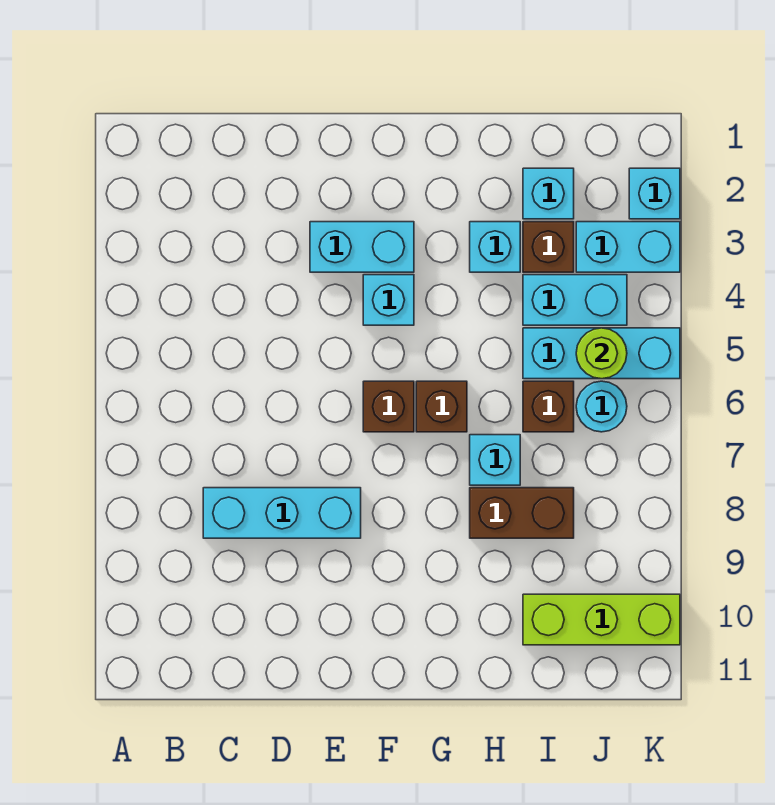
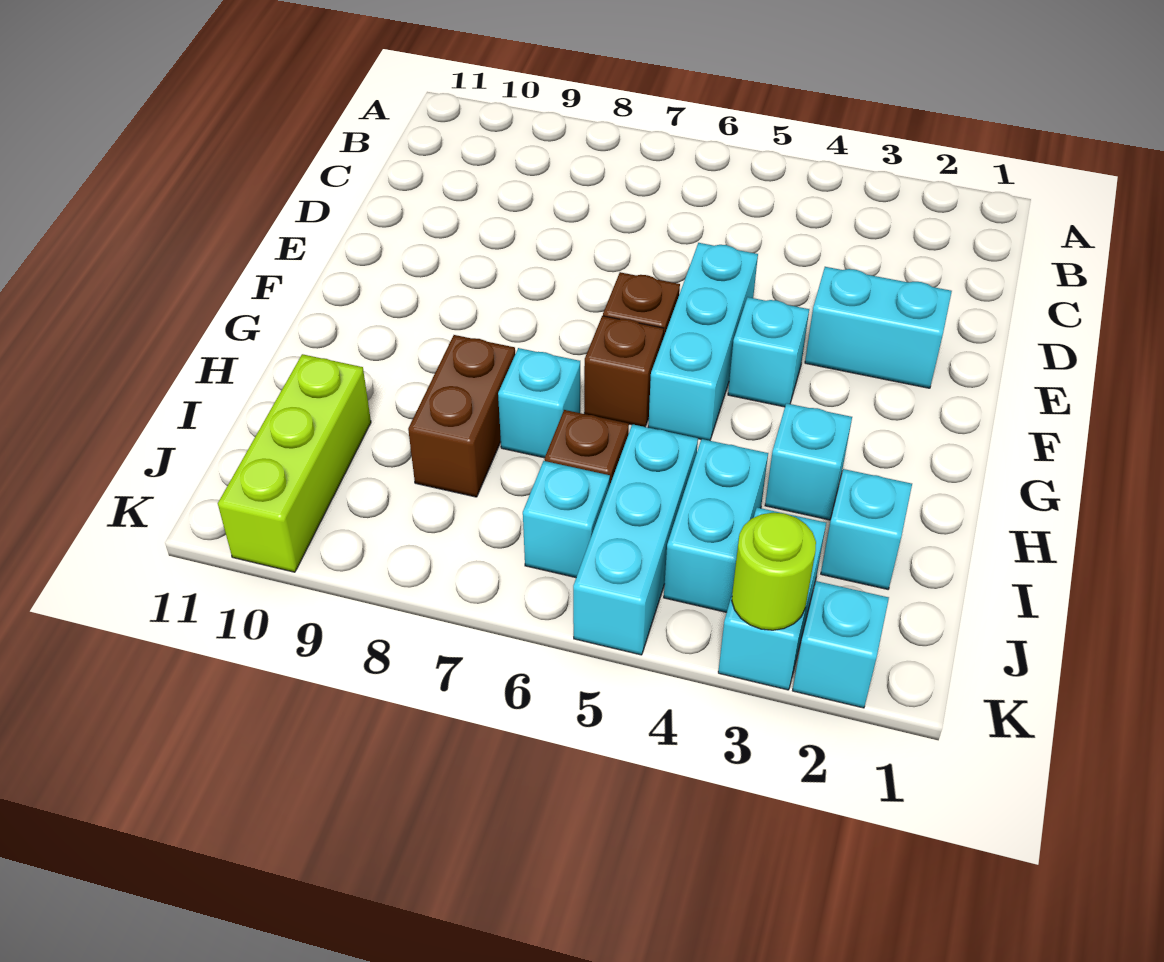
cyan brick C8:E8 level 1 -> cyan brick E5:G5 level 1
cyan brick E3:F3 level 1 -> cyan brick E2:E3 level 1
brown brick I3 level 1 -> none
lime round brick J5 level 2 -> lime round brick K3 level 2
cyan round brick J6 level 1 -> cyan brick J6 level 1

